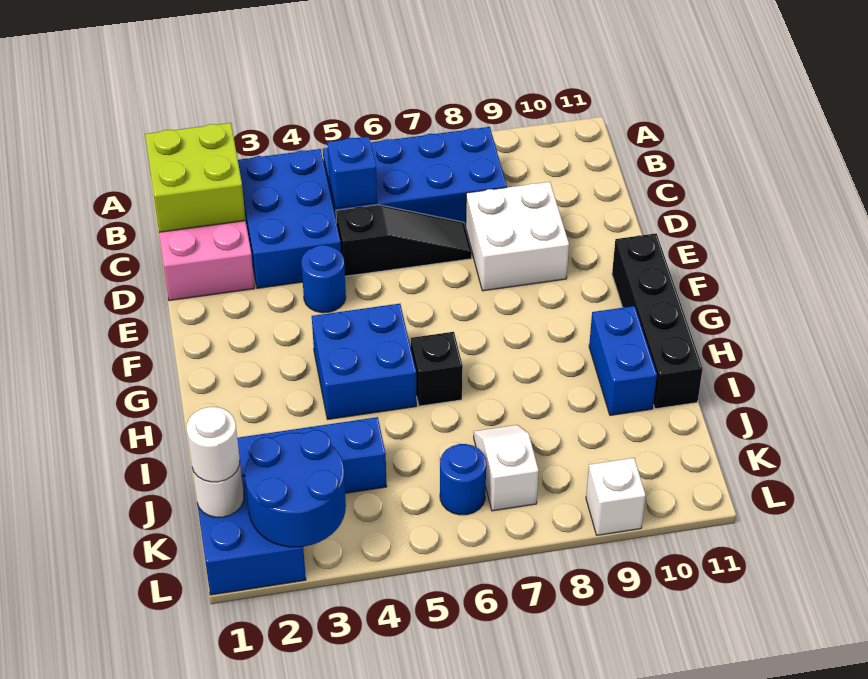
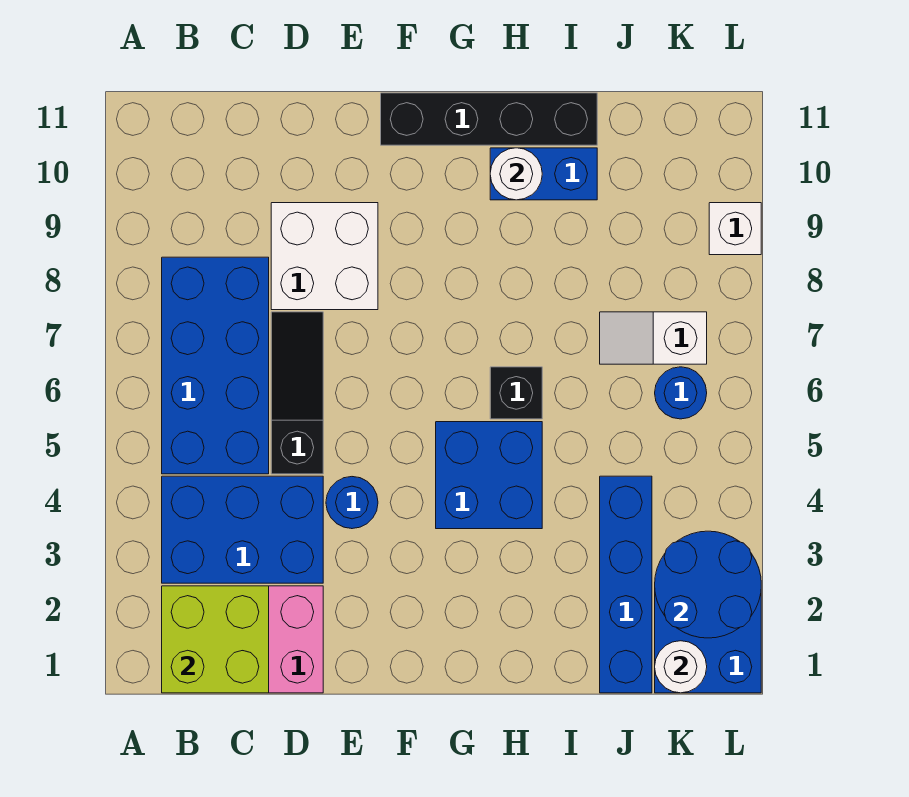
blue brick C5 level 2 -> none
white round brick K1 level 3 -> white round brick H10 level 2

